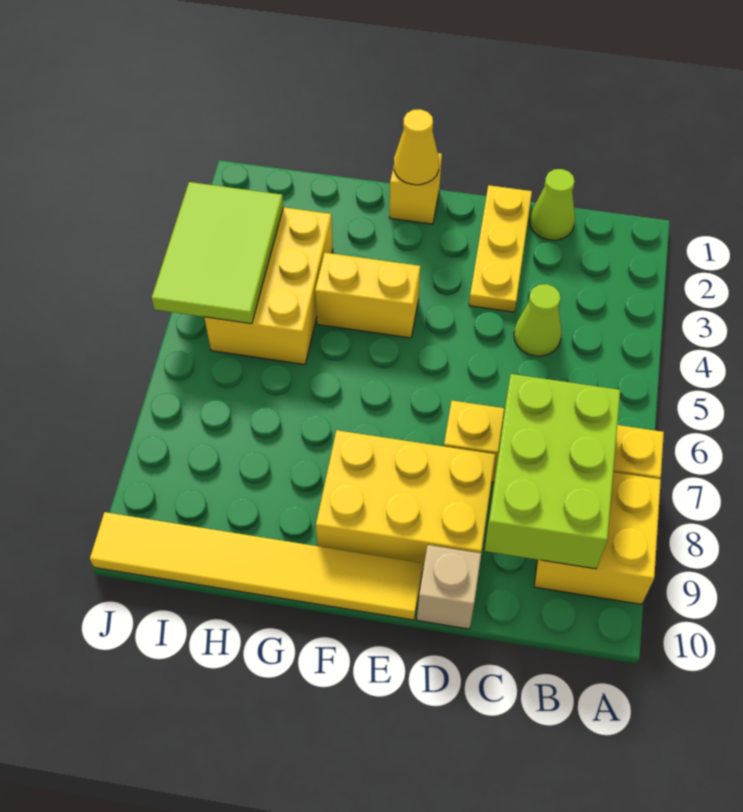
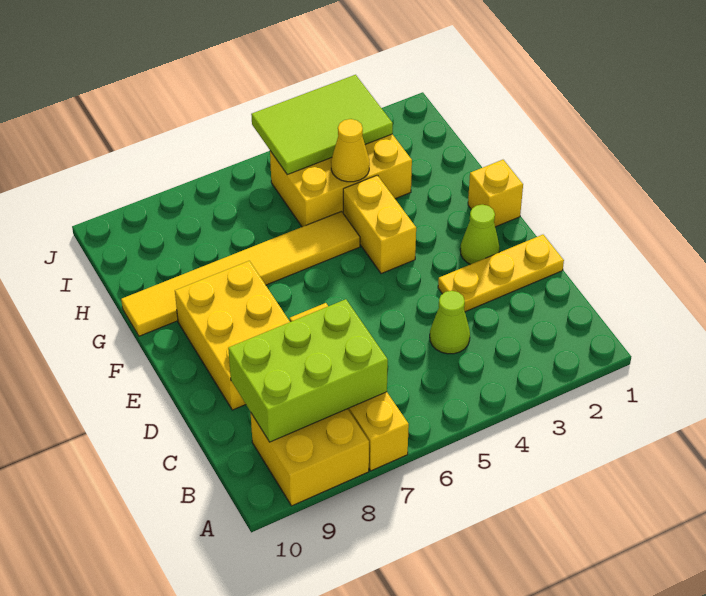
lime cone C1 level 1 -> lime cone E2 level 1
tan brick D10 level 1 -> none
yellow tile E10:J10 level 1 -> yellow tile G5:G10 level 1
yellow cone F1 level 2 -> yellow cone H4 level 2

